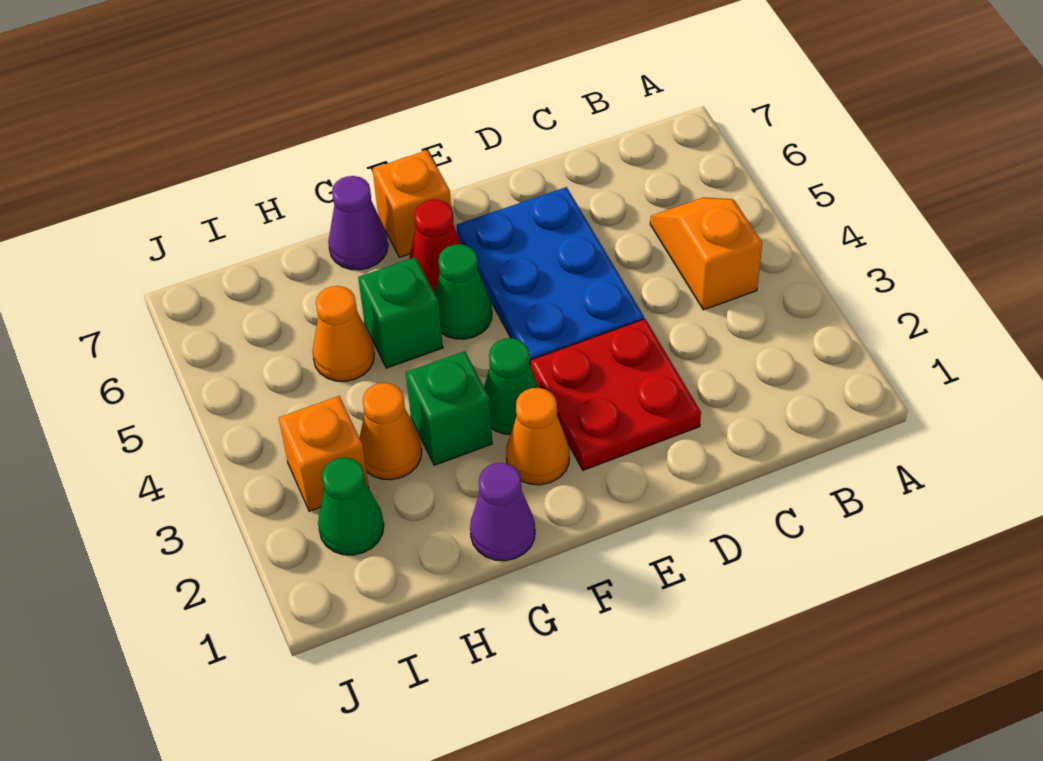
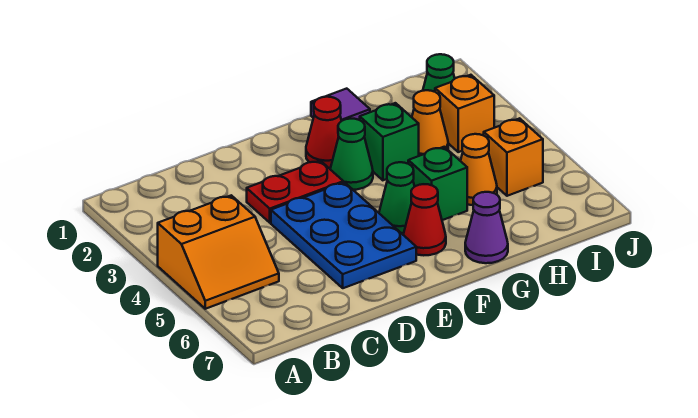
orange slope B4:B5 level 1 top 4 -> orange slope A4:B5 level 1 top 4
red plate D2:E3 level 1 -> red plate D3:E3 level 1
orange cone F2 level 1 -> red cone F2 level 1
orange brick F7 level 1 -> orange brick I5 level 1
purple cone G1 level 1 -> purple tile G1 level 1

